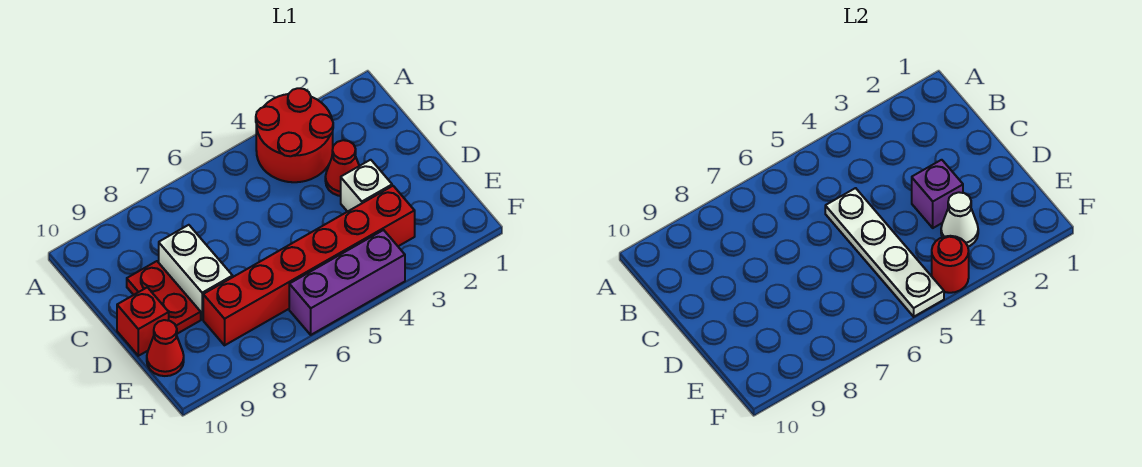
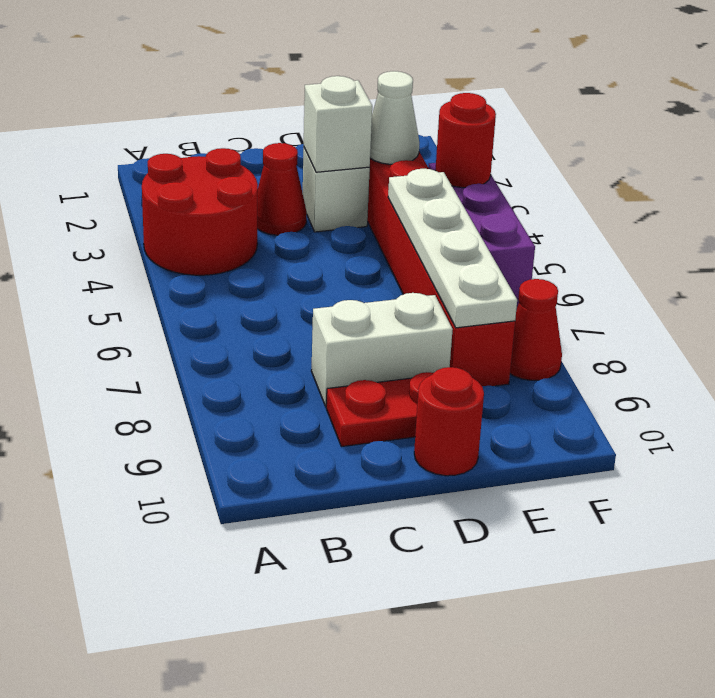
white plate C5:F5 level 2 -> white plate E5:E8 level 2
purple brick D3 level 2 -> white brick D3 level 2
red brick D10 level 1 -> red round brick D10 level 1
red cone E10 level 1 -> red cone F8 level 1

